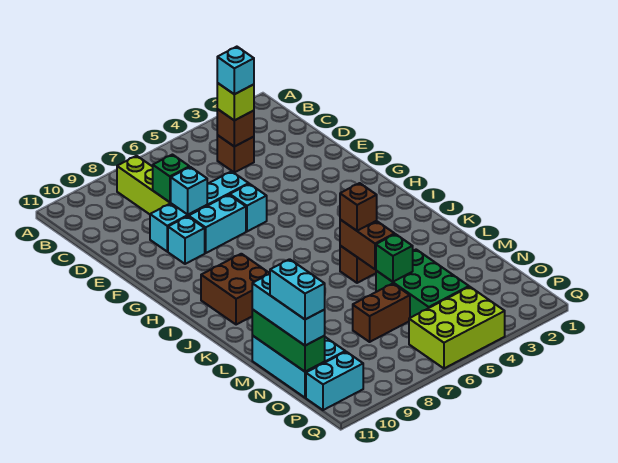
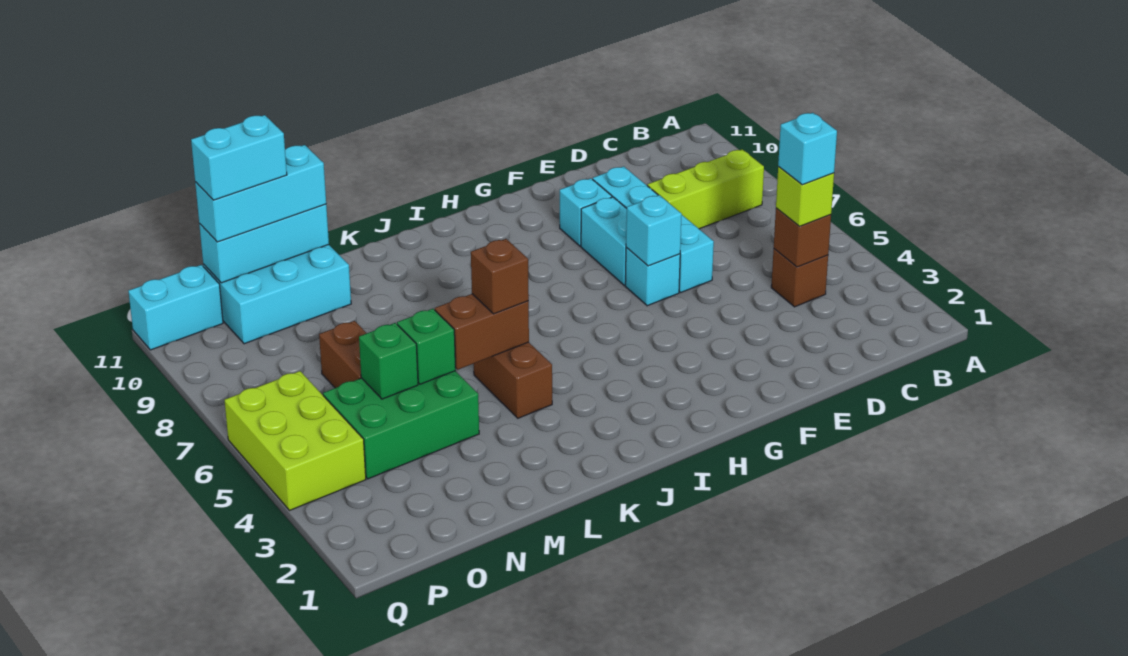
green brick D8 level 2 -> green brick N5 level 2
cyan brick E8 level 2 -> cyan brick F6 level 2
brown brick I9:J10 level 1 -> none
green brick M11:O11 level 2 -> cyan brick M11:O11 level 2
cyan brick P10:P11 level 1 -> cyan brick P11:Q11 level 1

